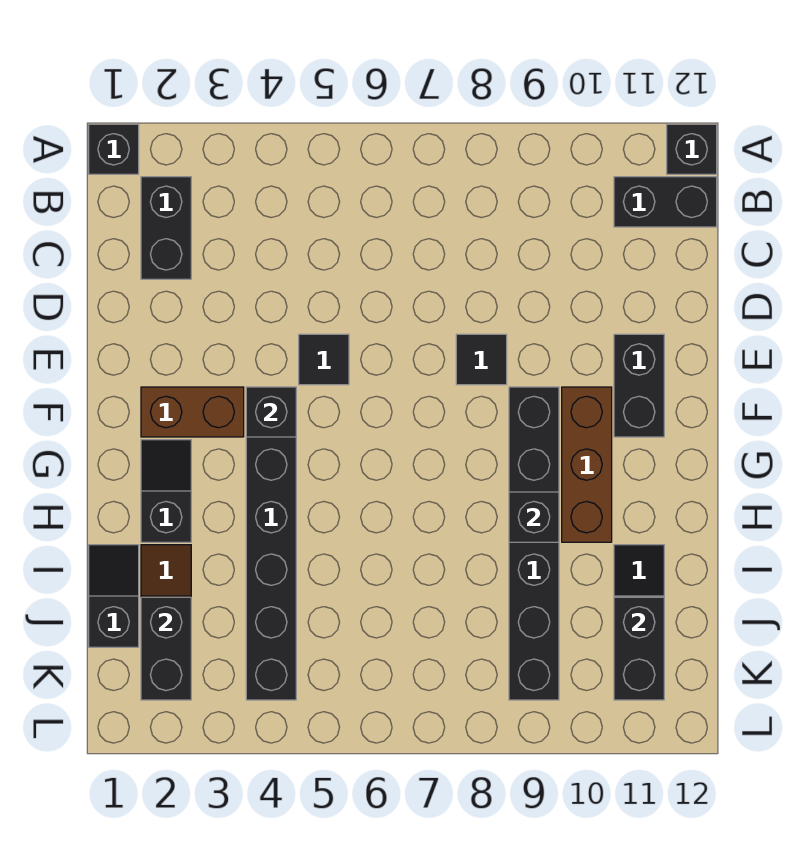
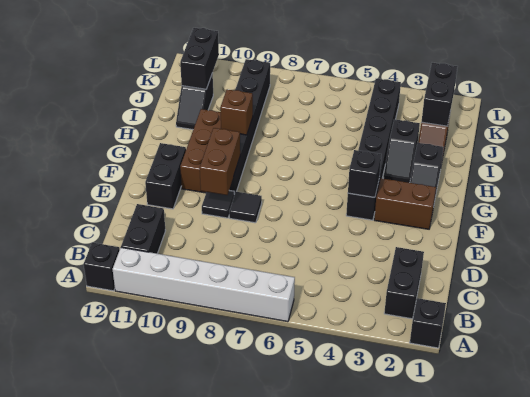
none -> white brick A6:A11 level 1
black brick B11:B12 level 1 -> black brick B11:C11 level 1
black tile E5 level 1 -> black tile E9 level 1
none -> brown brick E9:F9 level 2
black brick H9 level 2 -> brown brick H9 level 2
black slope I1:J1 level 1 top J -> black slope H3:I3 level 1 top I

